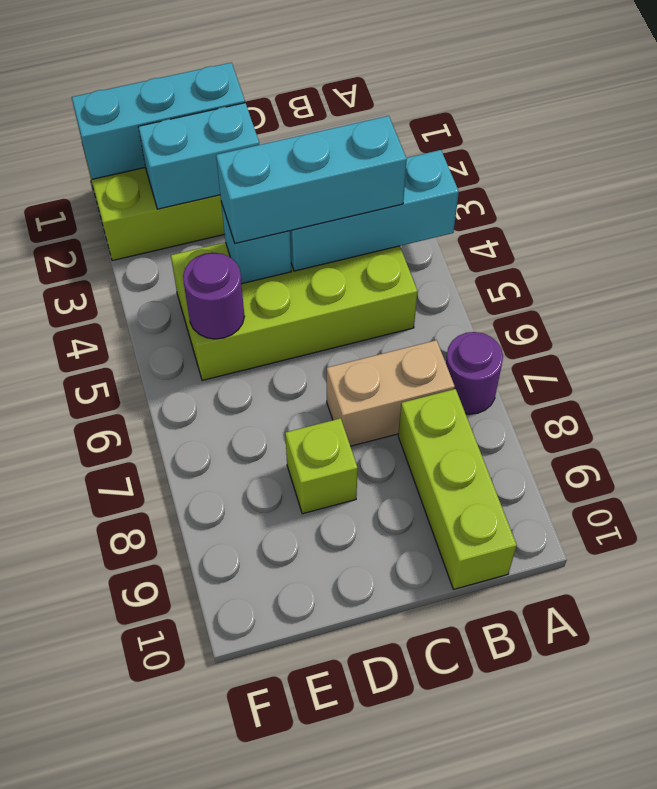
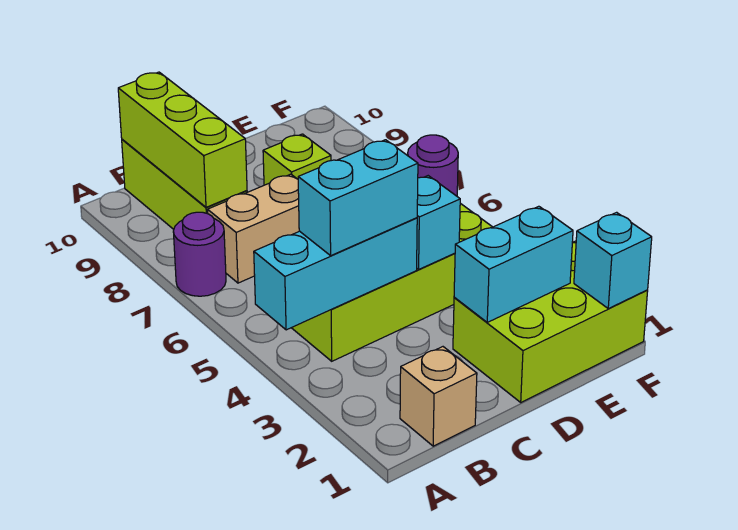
none -> tan brick B1 level 1
cyan brick B4:D4 level 3 -> cyan brick B4:C4 level 3
none -> lime brick B8:B10 level 2
cyan brick D1:F1 level 2 -> cyan brick F1 level 2

